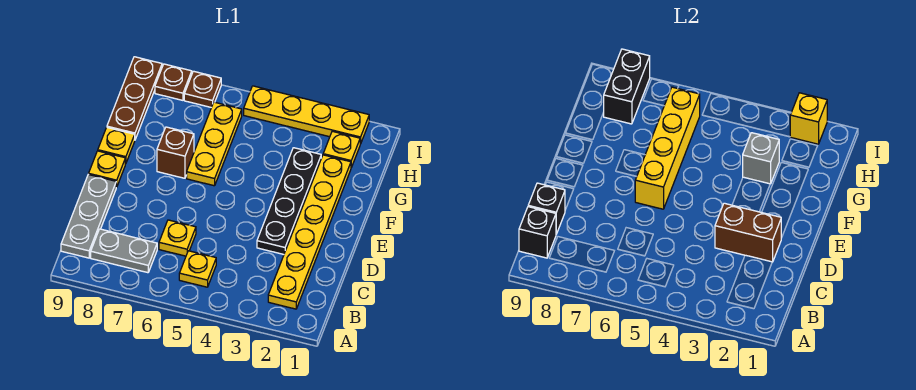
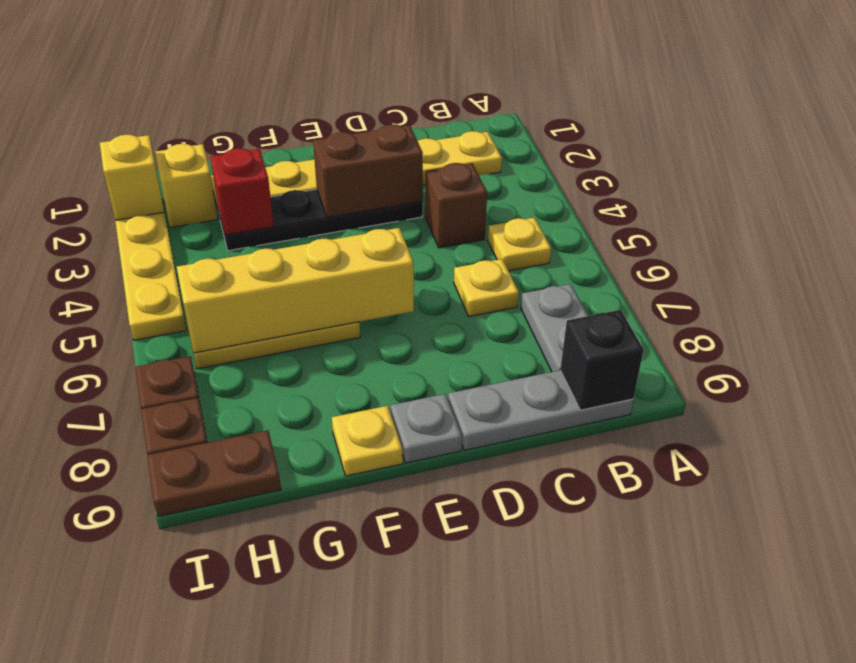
black brick C9 level 2 -> none
brown brick D2:D3 level 2 -> brown brick D3:E3 level 2
yellow plate E9 level 1 -> grey plate E9 level 1
brown brick F7 level 1 -> brown brick C4 level 1
grey brick G3 level 2 -> red brick G3 level 2
brown plate G9:I9 level 1 -> brown plate H9:I9 level 1
yellow plate H2 level 1 -> yellow brick H2 level 1
black brick H8:I8 level 2 -> none

